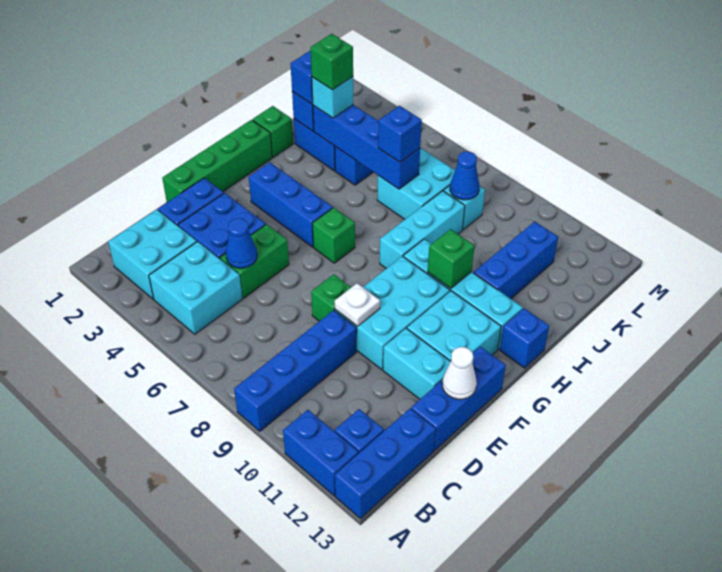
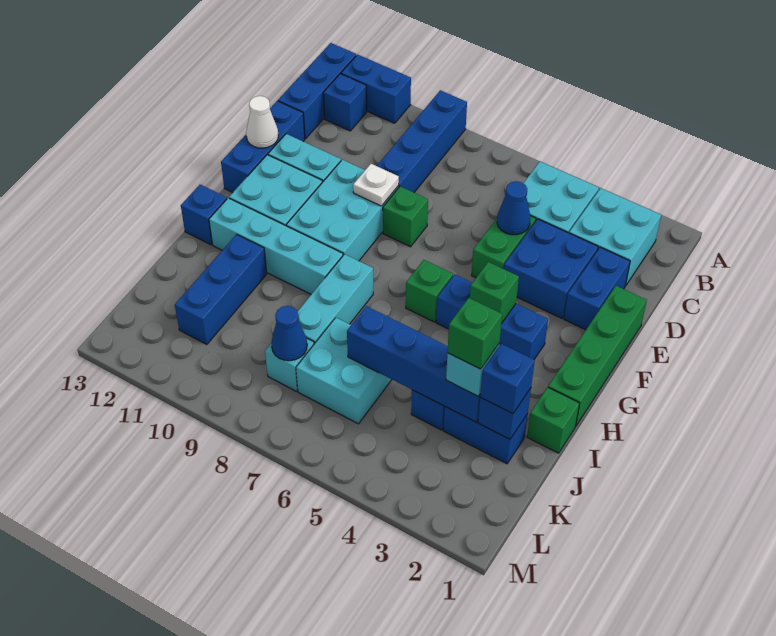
green brick H10 level 2 -> green brick G4 level 2
blue brick J6 level 3 -> none

